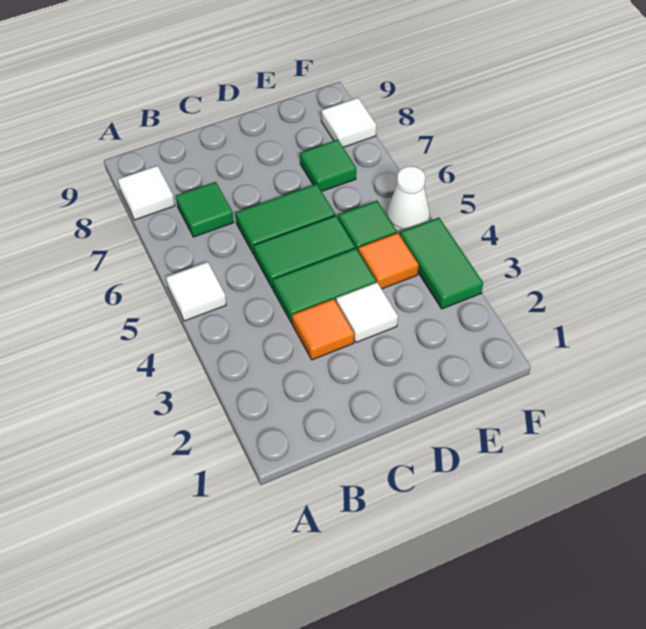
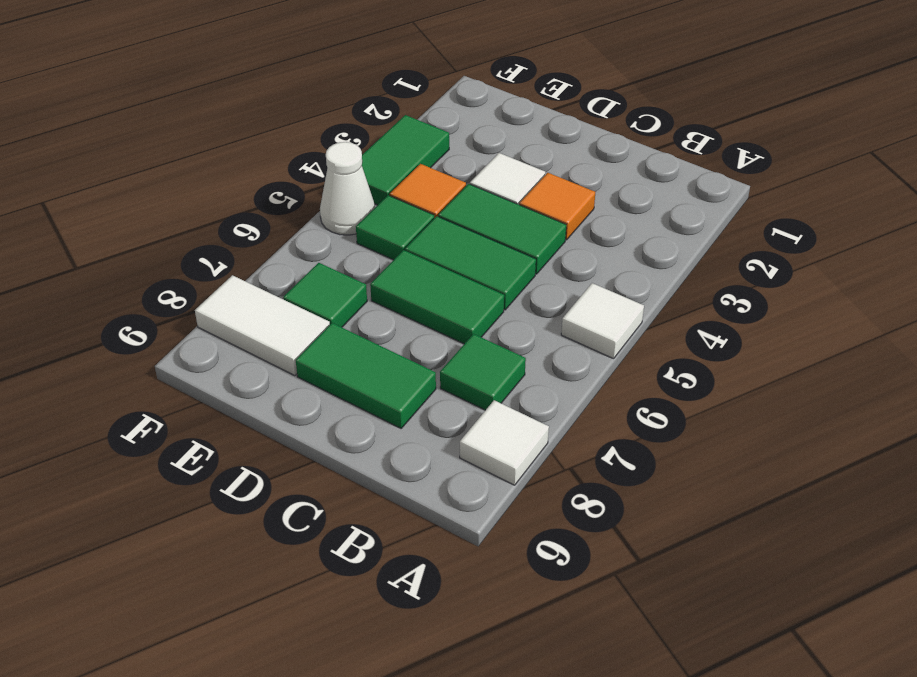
none -> green tile C8:D8 level 1
white tile F8 level 1 -> white tile E8:F8 level 1

